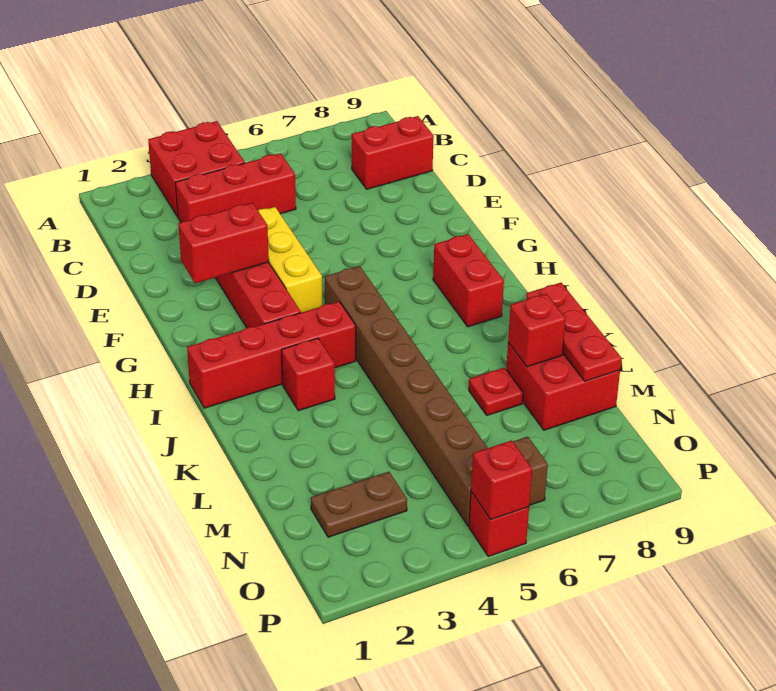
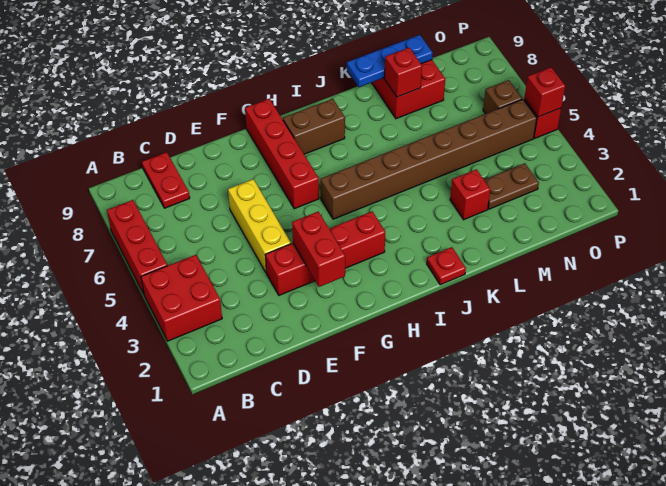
red brick C3:C5 level 1 -> red brick A5:A7 level 1
red brick C8:C9 level 1 -> red plate C8:C9 level 1
yellow brick E4:G4 level 1 -> yellow brick E4:E6 level 1
red brick H8:I8 level 1 -> brown brick H8:I8 level 1
red brick I1:I4 level 1 -> red brick G6:G9 level 1
red brick J3 level 1 -> red brick L3 level 1
red plate K9:M9 level 2 -> blue plate K9:M9 level 2
red plate L7 level 1 -> red plate J1 level 1
brown plate N2:N3 level 1 -> brown plate M3:N3 level 1

